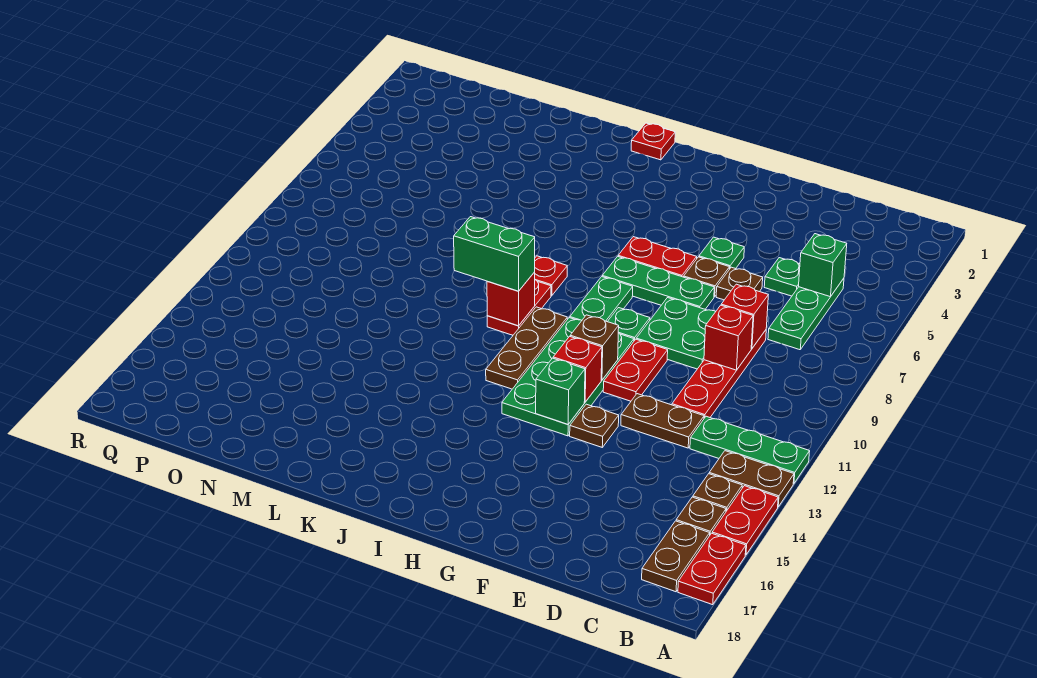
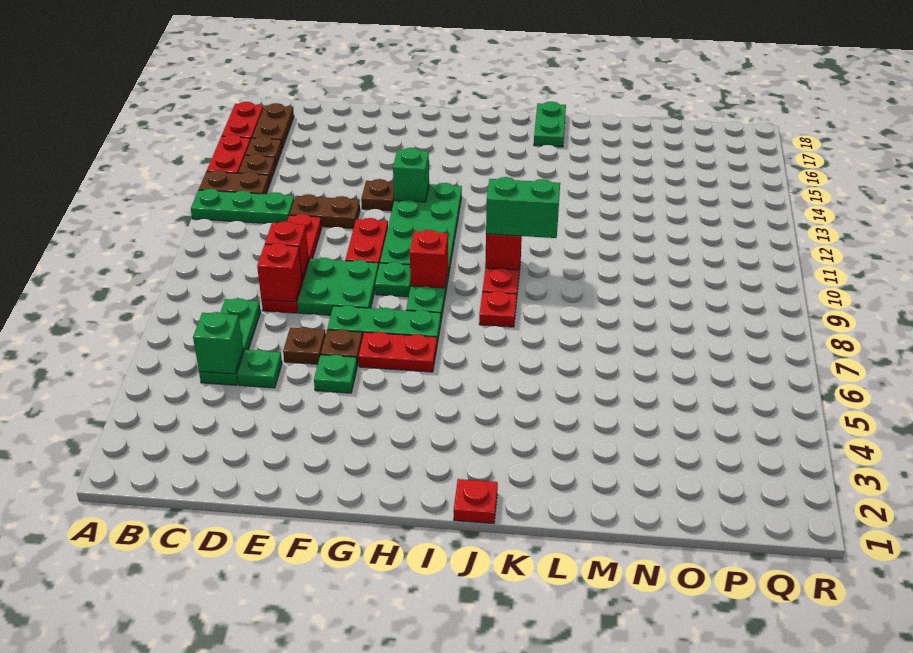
brown brick G11 level 2 -> none
red brick G12 level 2 -> red brick H9 level 2
brown plate I10:I12 level 1 -> none
none -> green plate K17:K18 level 1

